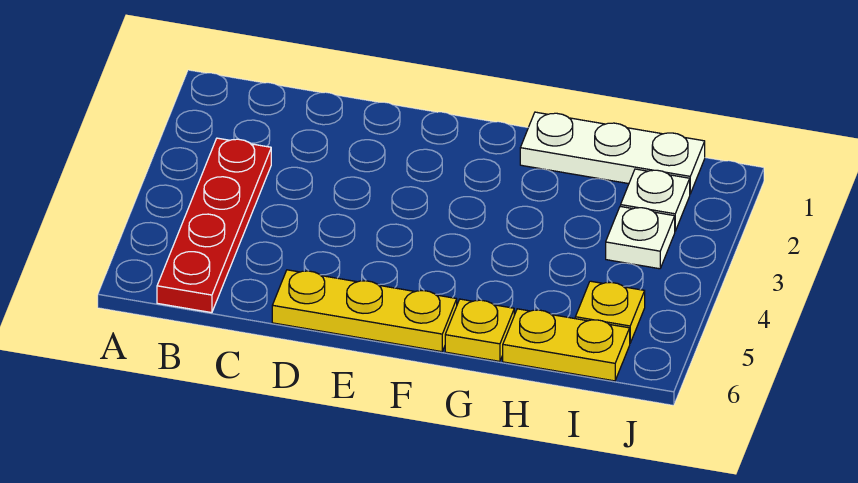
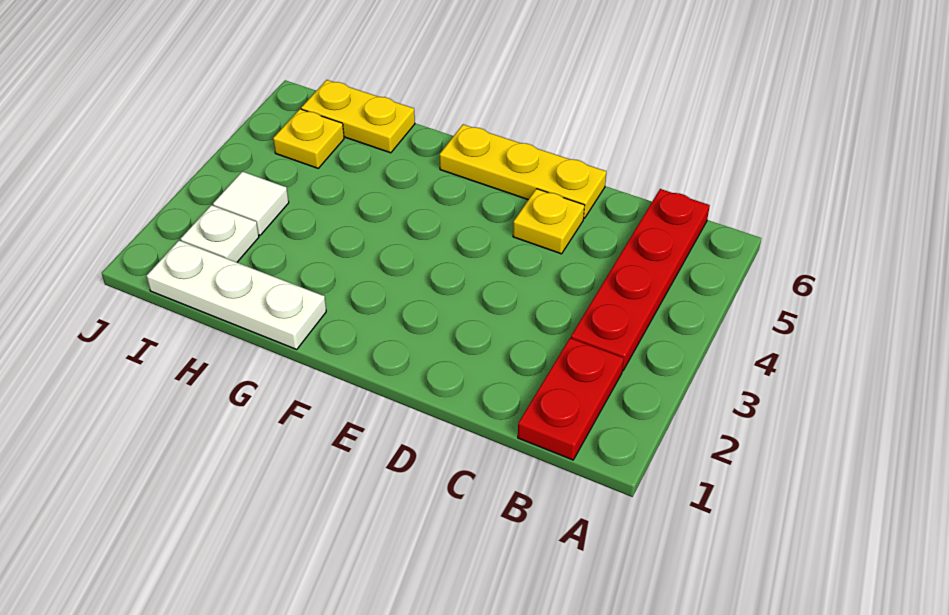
none -> red plate B1:B2 level 1
yellow plate G6 level 1 -> yellow plate D5 level 1
white plate I3 level 1 -> white tile I3 level 1

